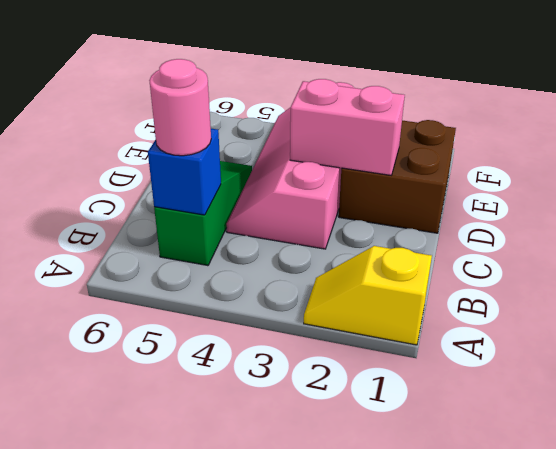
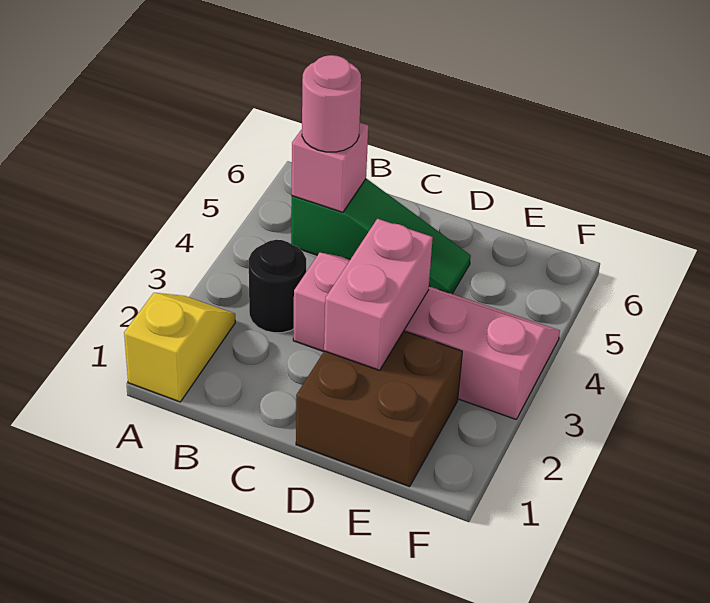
none -> black round brick B3 level 1
blue brick B5 level 2 -> pink brick B5 level 2

